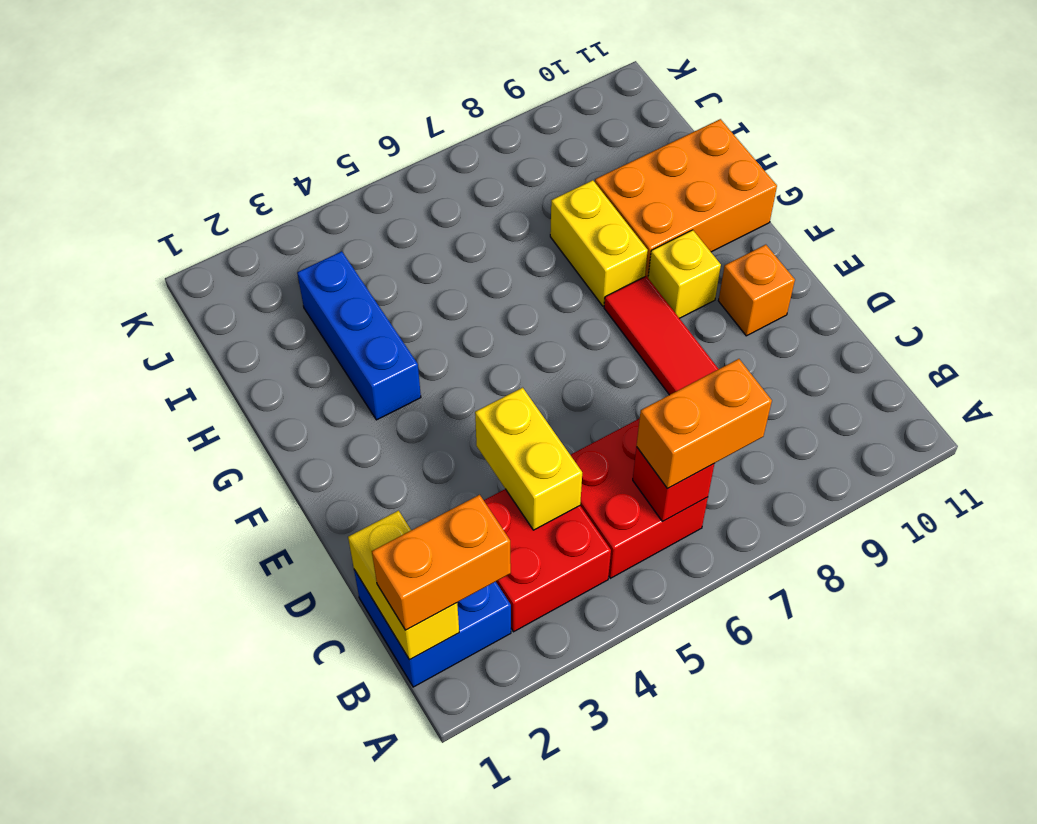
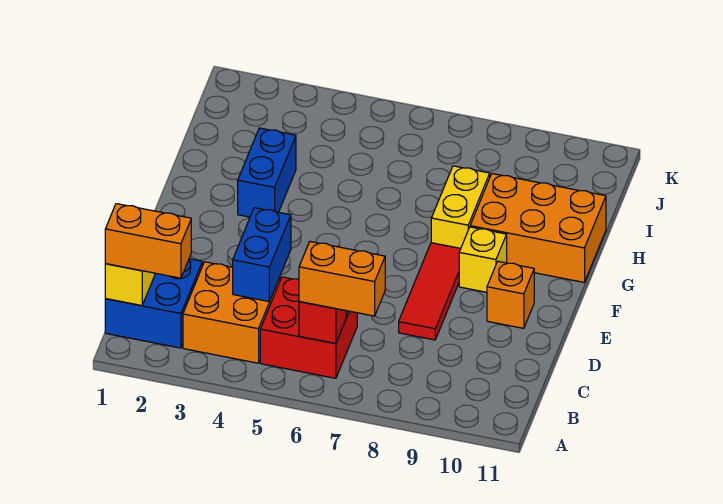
red brick B3:C4 level 1 -> orange brick B3:C4 level 1
yellow brick C4:D4 level 2 -> blue brick C4:D4 level 2
blue brick G3:I3 level 1 -> blue brick G3:H3 level 1

